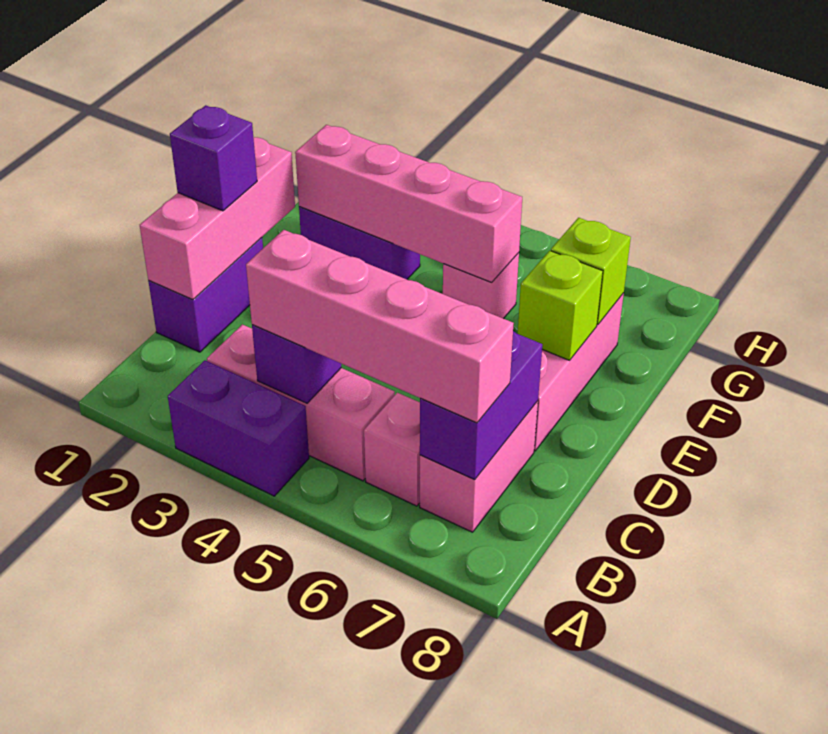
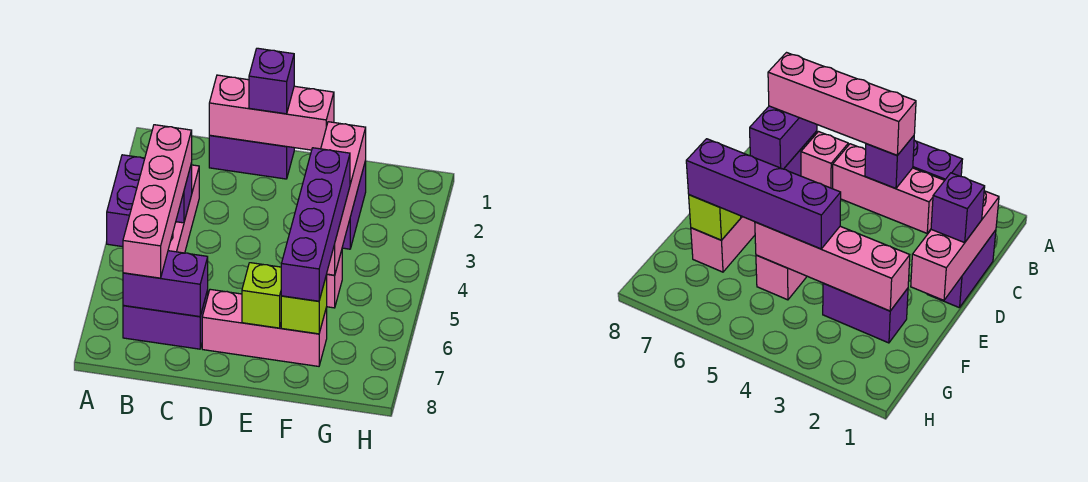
pink brick B7:C7 level 1 -> purple brick B7:C7 level 1
none -> purple brick F4:F7 level 3

